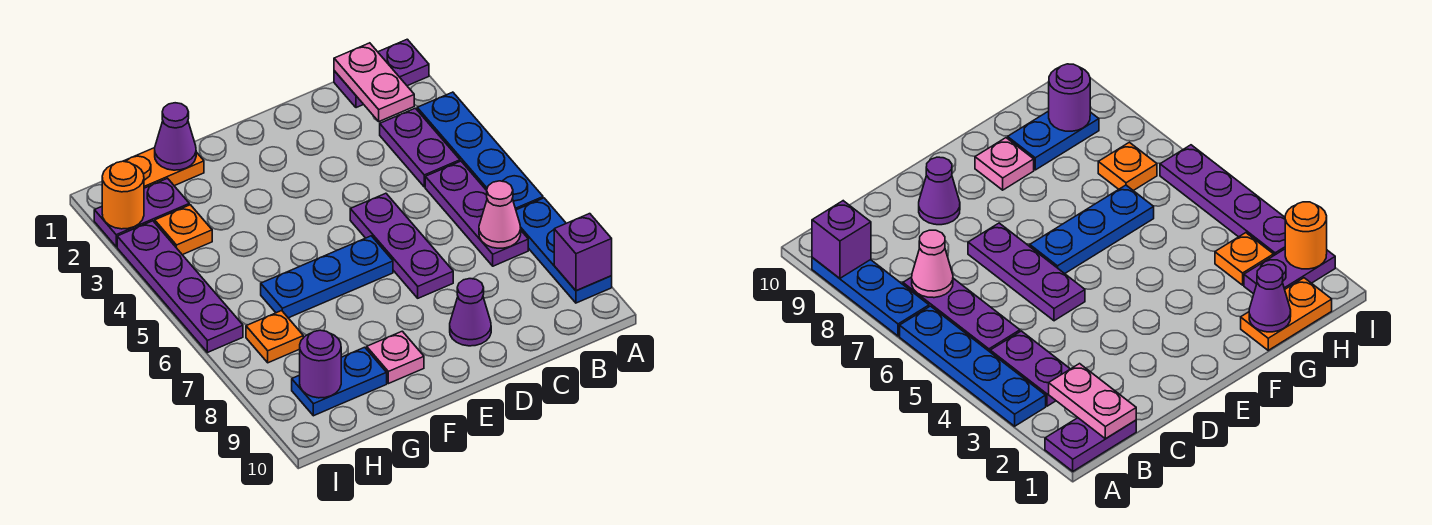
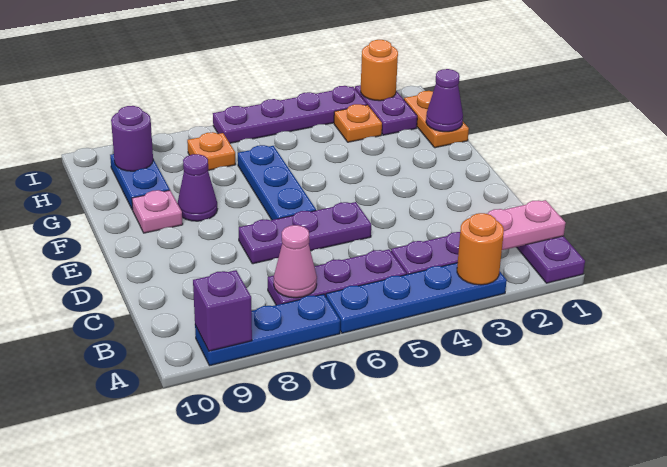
none -> orange round brick A3 level 2
purple cone D9 level 1 -> purple cone F8 level 1

